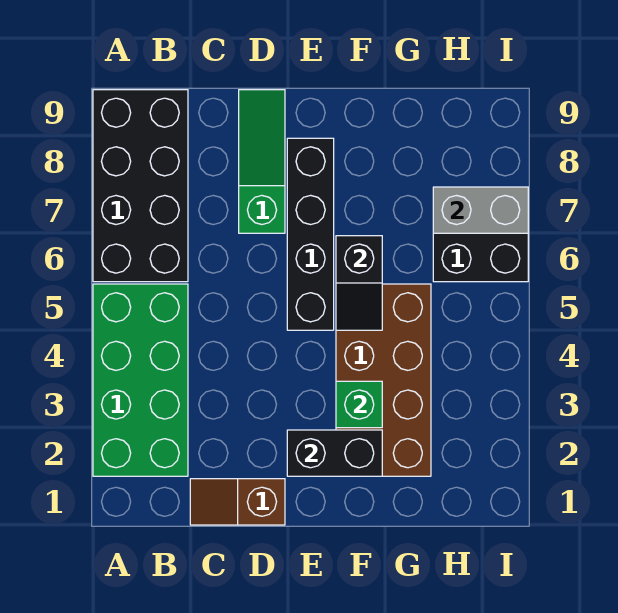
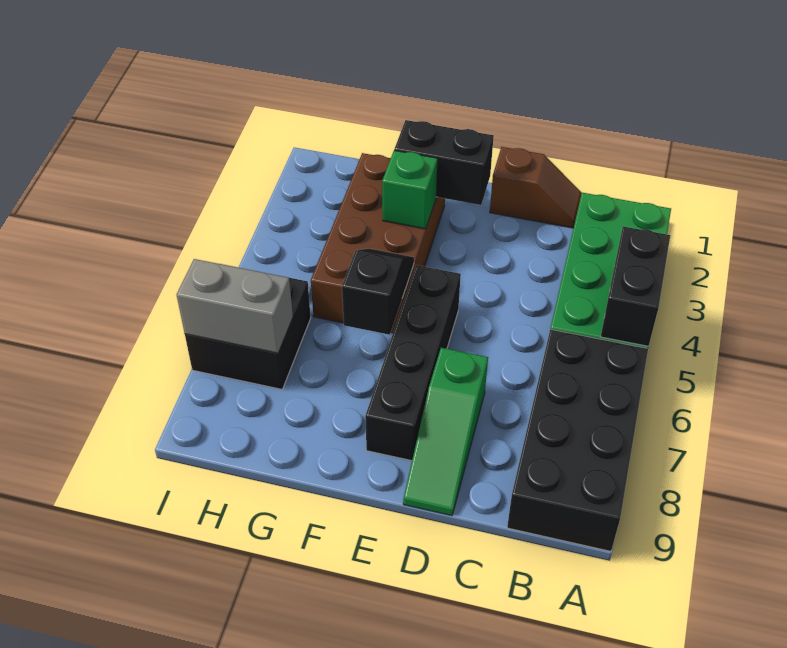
none -> black brick A4:A5 level 2

